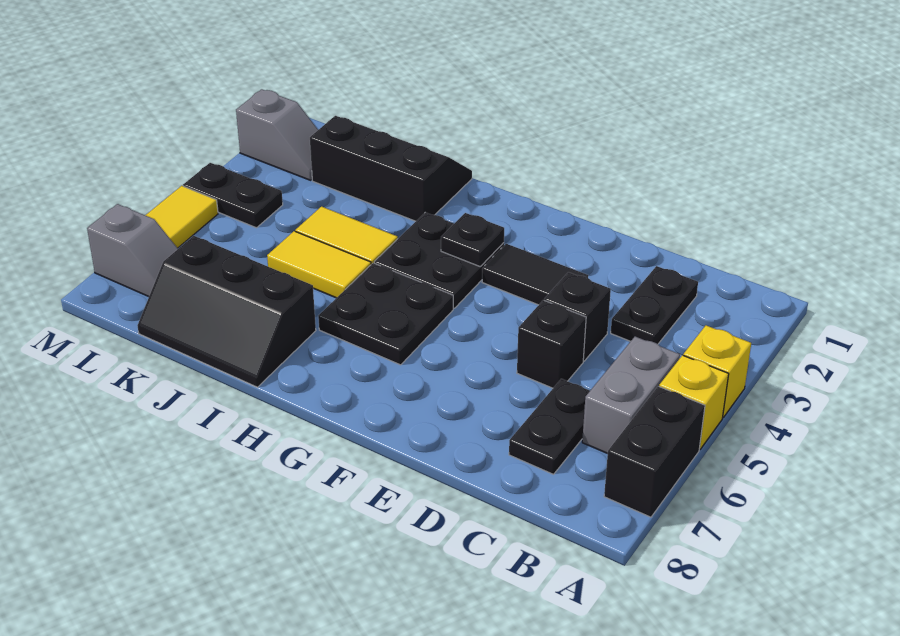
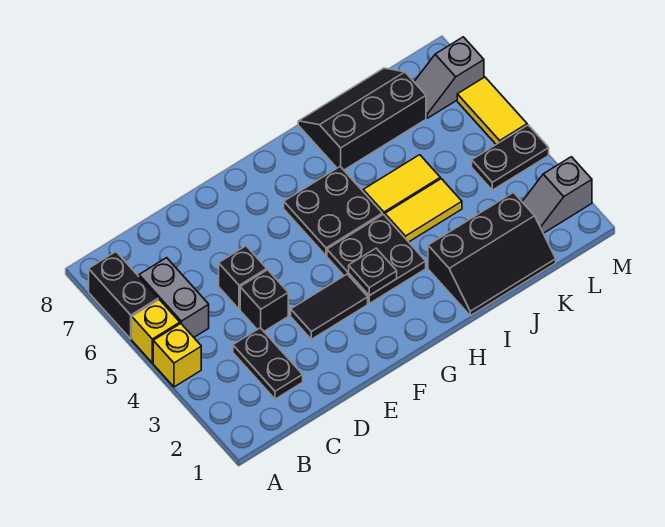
black plate C6:C7 level 1 -> none

